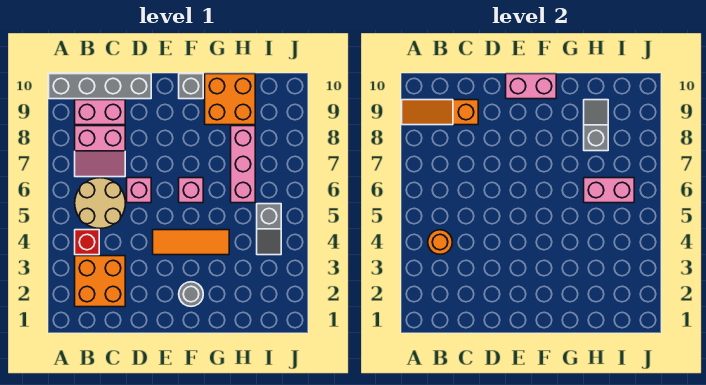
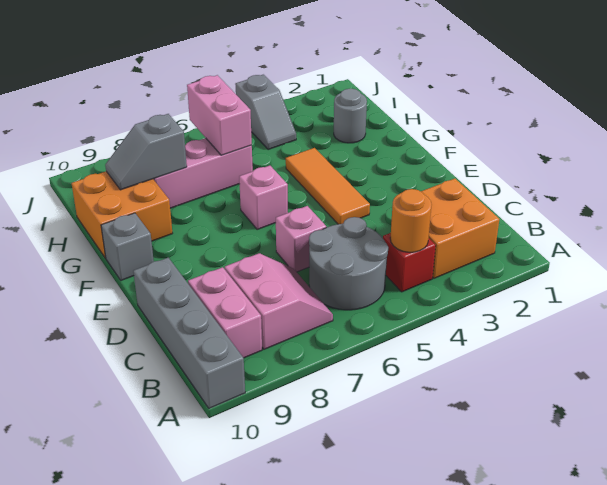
orange slope A9:C9 level 2 top C -> none
tan round brick B5:C6 level 1 -> grey round brick B5:C6 level 1
pink brick E10:F10 level 2 -> none
grey round brick F2 level 1 -> grey round brick H2 level 1
grey slope I4:I5 level 1 top 5 -> grey slope I4:J4 level 1 top J

